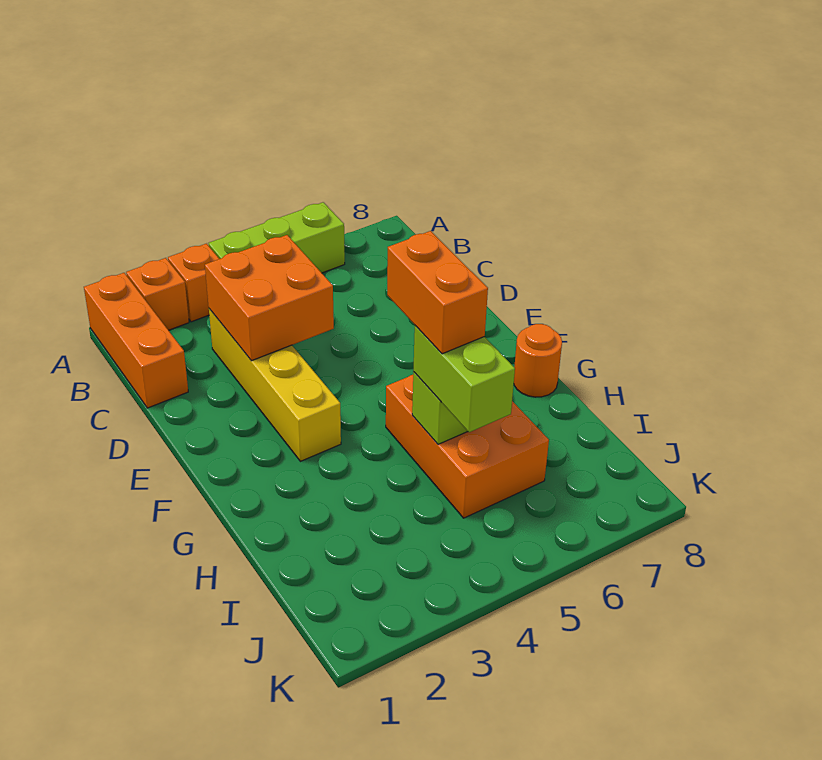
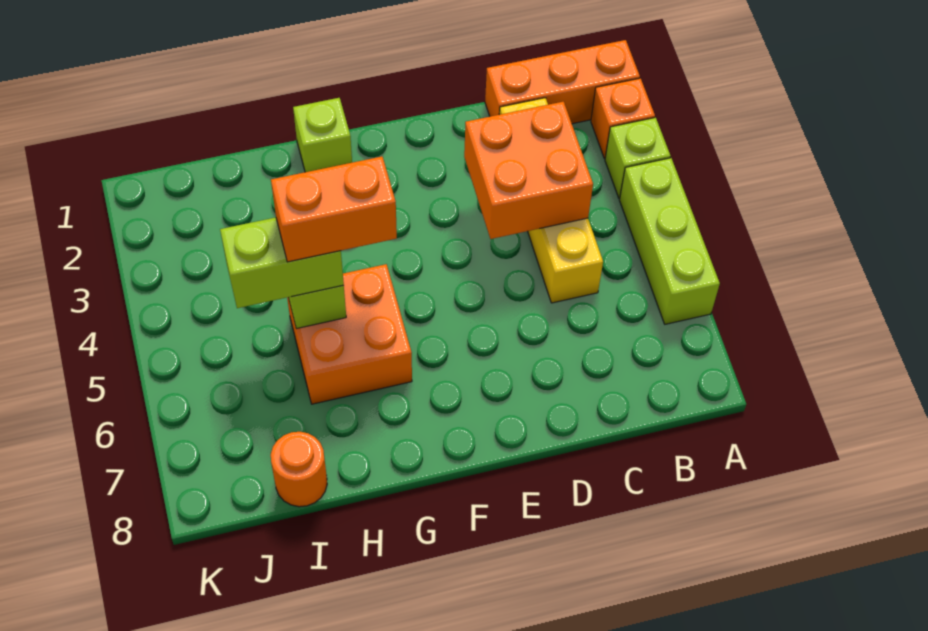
orange brick A3 level 1 -> lime brick A3 level 1
yellow brick C3:F3 level 1 -> yellow brick C2:C5 level 1
none -> lime brick G1 level 1
orange brick G5:I6 level 1 -> orange brick G5:H6 level 1
orange round brick G8 level 1 -> orange round brick I8 level 1

